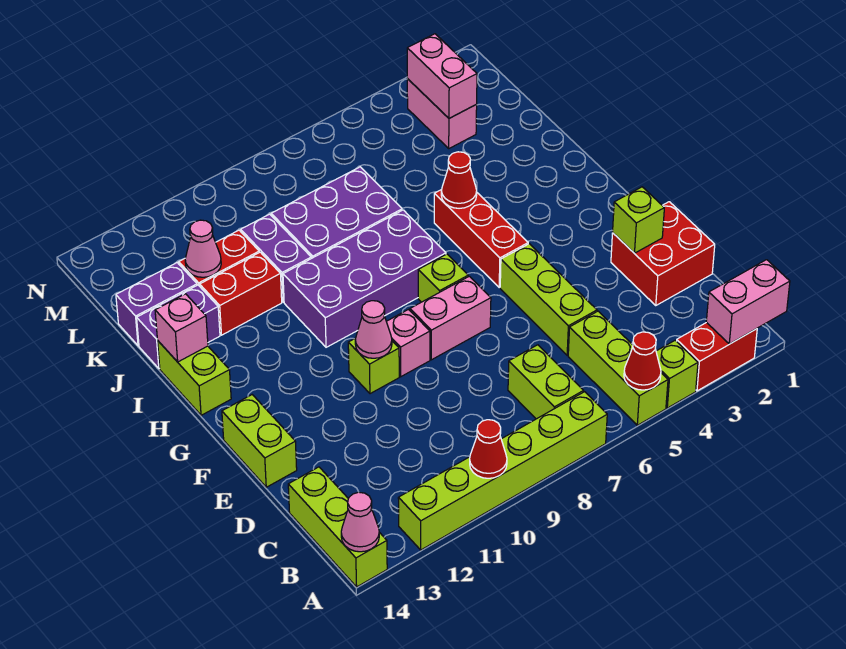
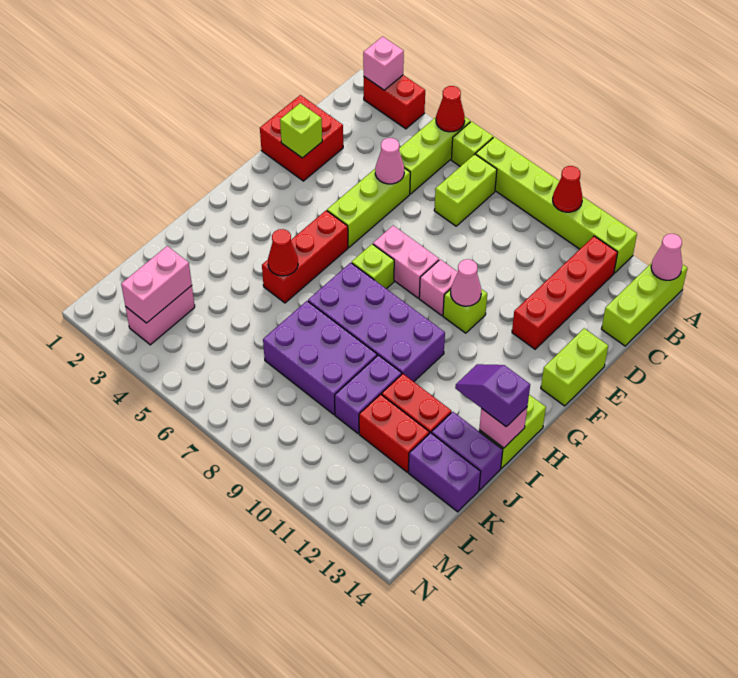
pink brick A1:A2 level 2 -> pink brick A2 level 2
lime brick A4 level 1 -> lime brick A6 level 1
none -> red brick B12:E12 level 1
none -> purple slope I13:I14 level 3 top 14
pink cone K12 level 2 -> pink cone D5 level 2

